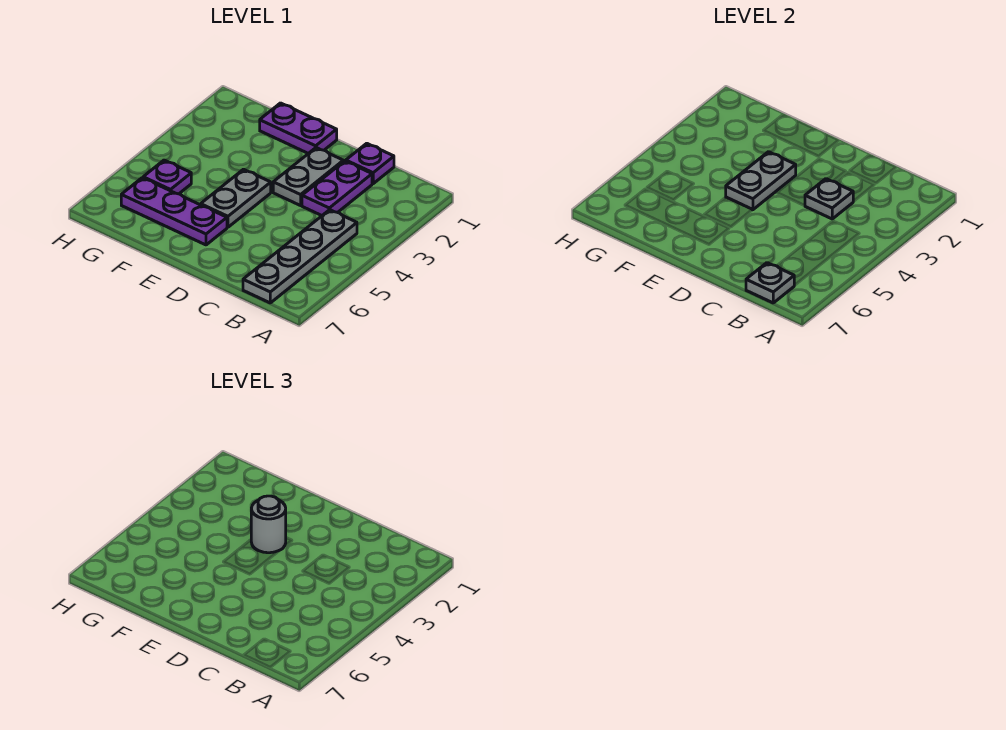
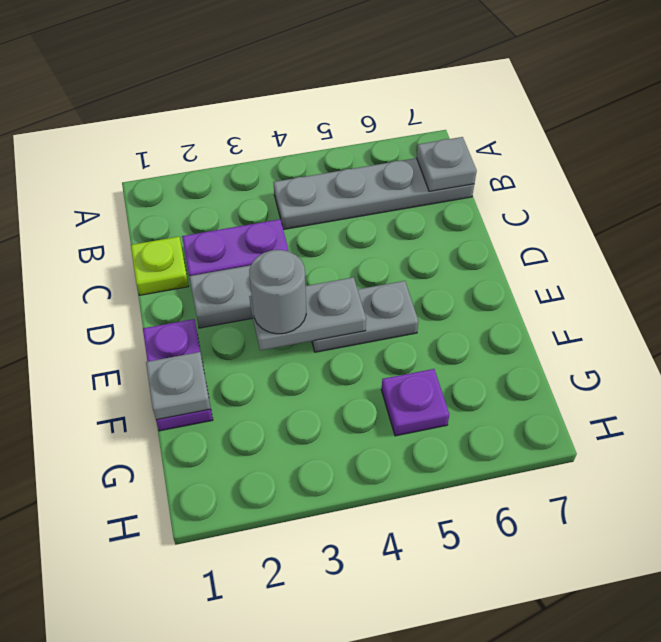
purple plate C1 level 1 -> lime plate C1 level 1
grey plate C3 level 2 -> grey plate F1 level 2
purple plate E6:G6 level 1 -> none

